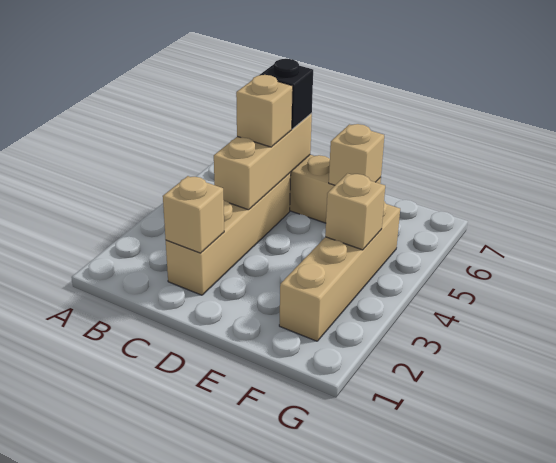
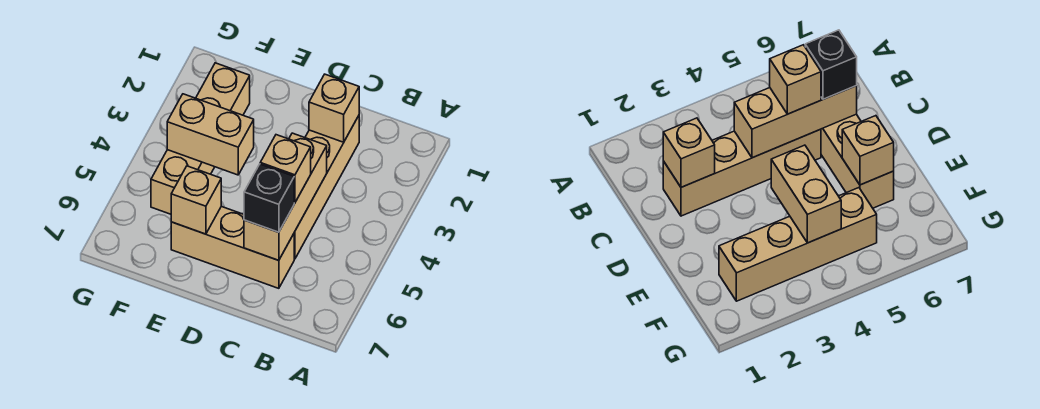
tan brick F4 level 2 -> tan brick E4:F4 level 2

